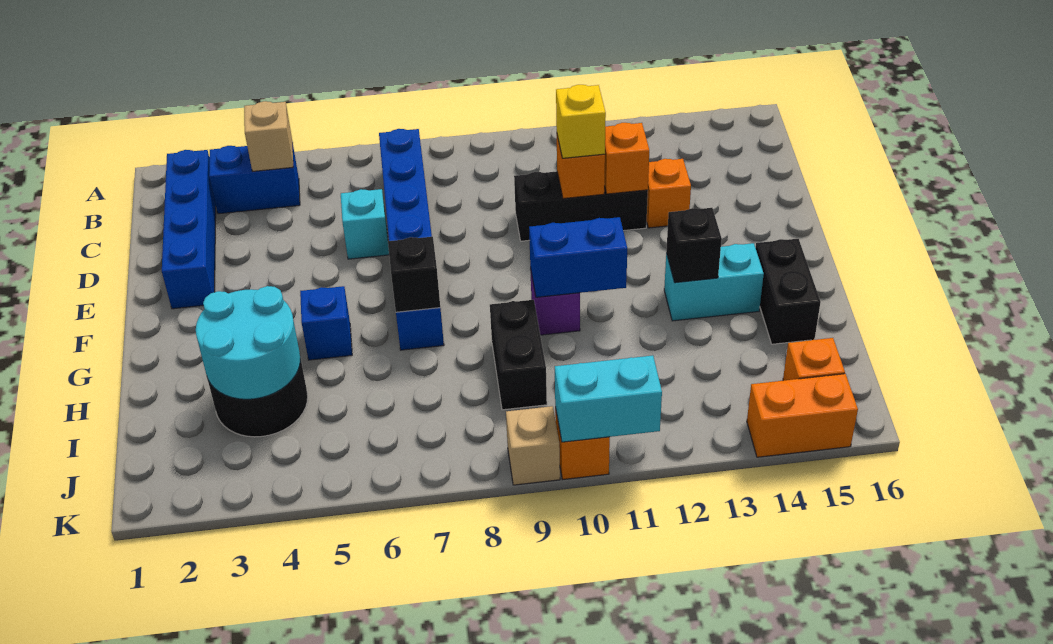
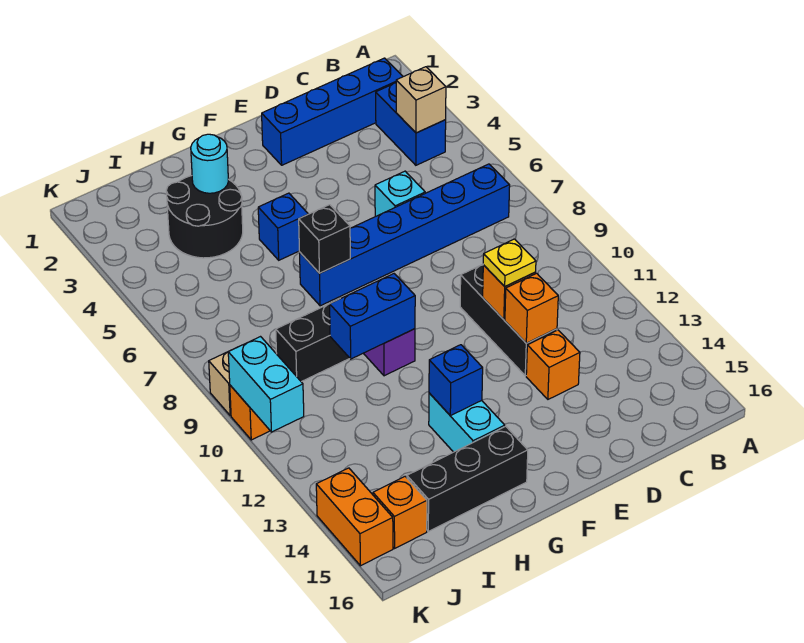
yellow brick D11 level 3 -> yellow plate D11 level 3
blue brick G10:G11 level 2 -> blue brick G10:H10 level 2
black brick G13 level 2 -> blue brick G13 level 2
black brick G15:H15 level 1 -> black brick G15:I15 level 1
cyan round brick H3:I4 level 2 -> cyan round brick H3 level 2

